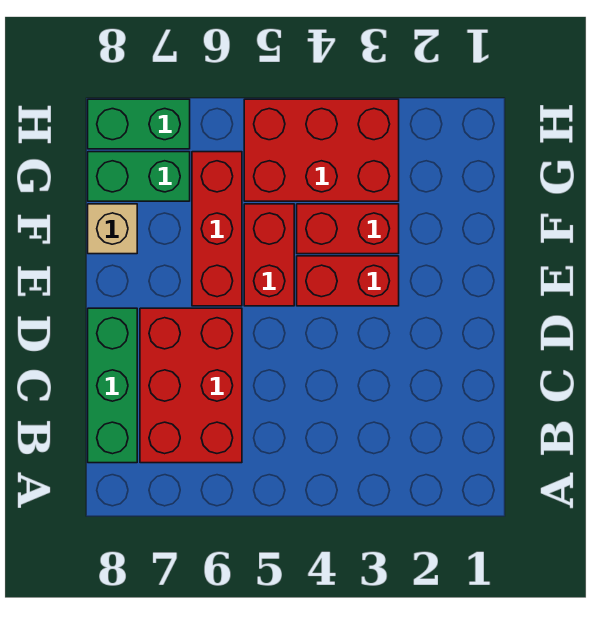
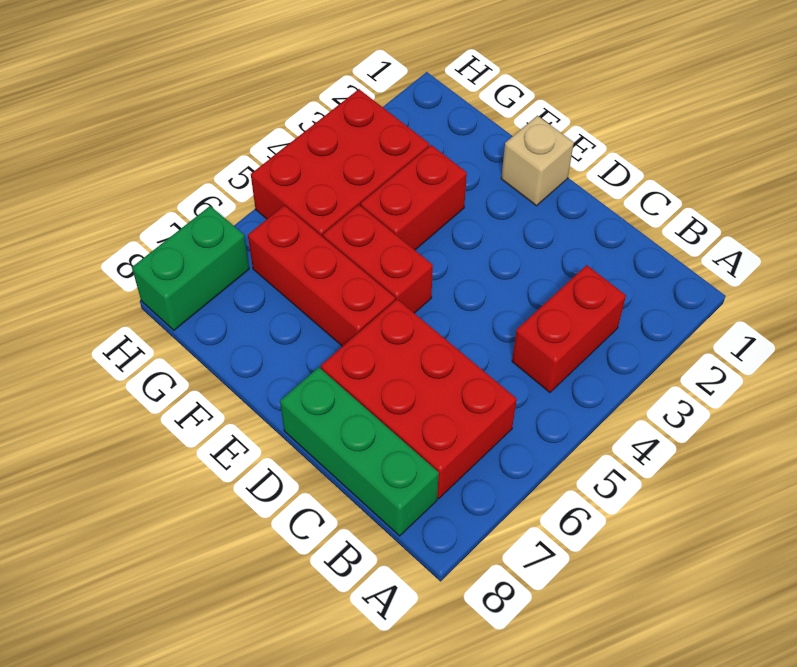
red brick E3:E4 level 1 -> red brick B3:B4 level 1
tan brick F8 level 1 -> tan brick E1 level 1
green brick G7:G8 level 1 -> none

